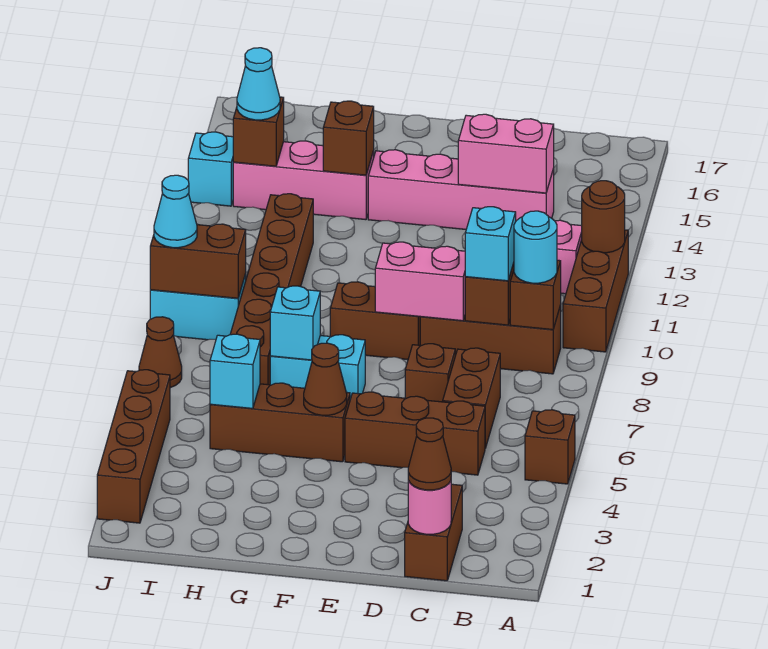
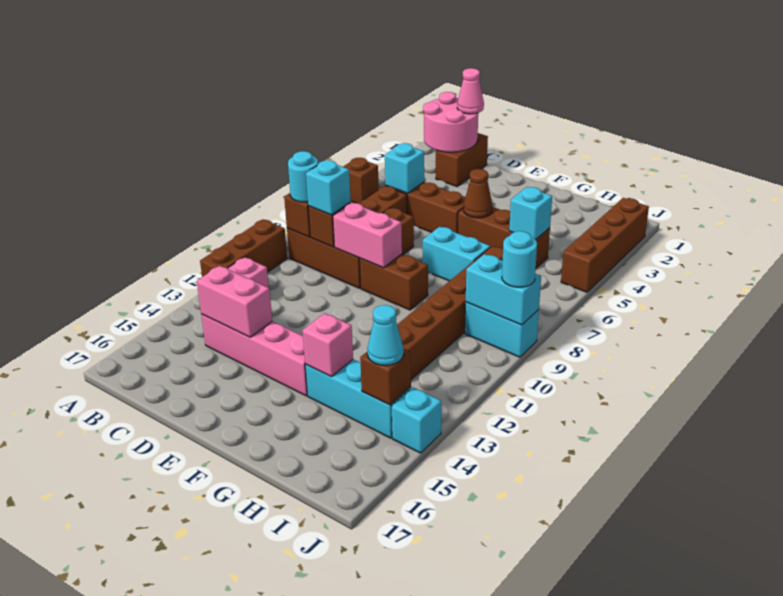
brown round brick A12 level 2 -> none
pink round brick C1 level 2 -> pink round brick B1:C2 level 2
brown cone C1 level 3 -> pink cone C1 level 3
cyan brick G7 level 2 -> cyan brick C5 level 2
pink brick G14:I14 level 1 -> cyan brick G14:I14 level 1
brown brick G14 level 2 -> pink brick G14 level 2
brown brick I9:J9 level 2 -> cyan brick I9:J9 level 2
brown cone J7 level 1 -> none
cyan cone J9 level 3 -> cyan round brick J9 level 3

